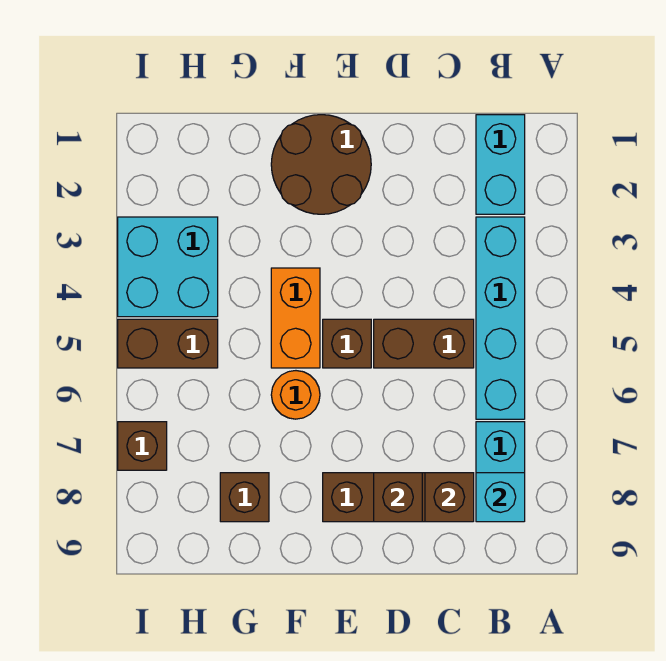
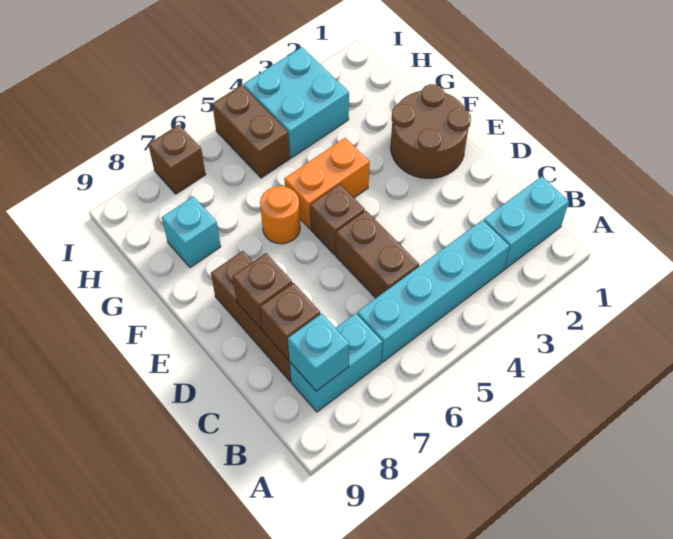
brown brick G8 level 1 -> cyan brick G8 level 1

